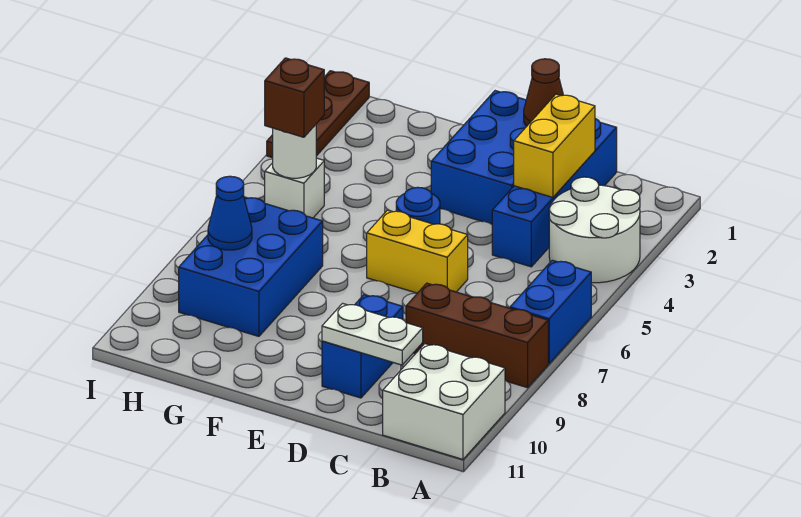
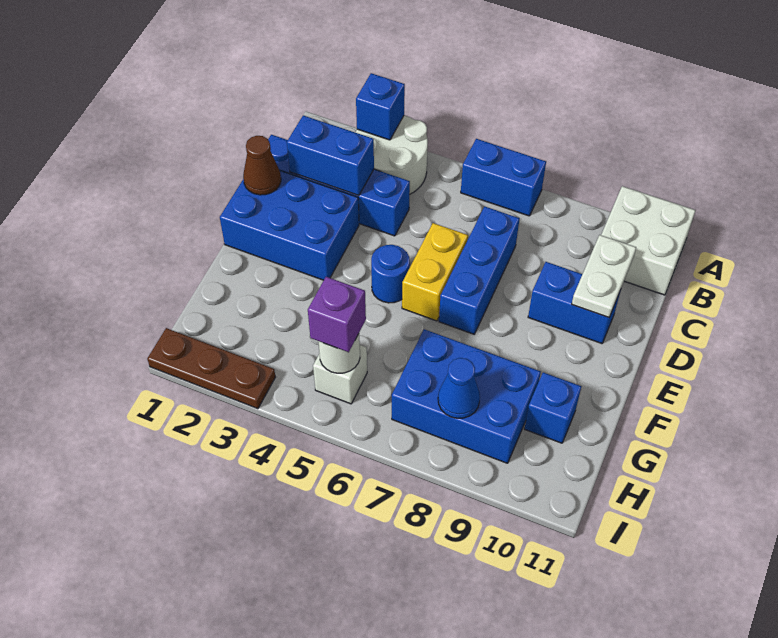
none -> blue brick A3 level 2
brown brick A8:C8 level 1 -> none
yellow brick C2:C3 level 2 -> blue brick C2:C3 level 2
none -> blue brick C7:E7 level 1
none -> blue brick G10 level 1
brown brick H5 level 3 -> purple brick H5 level 3

